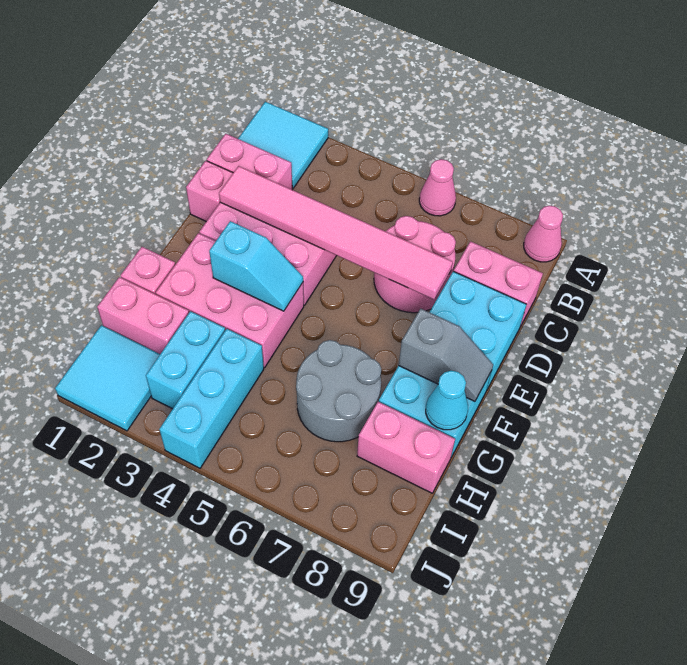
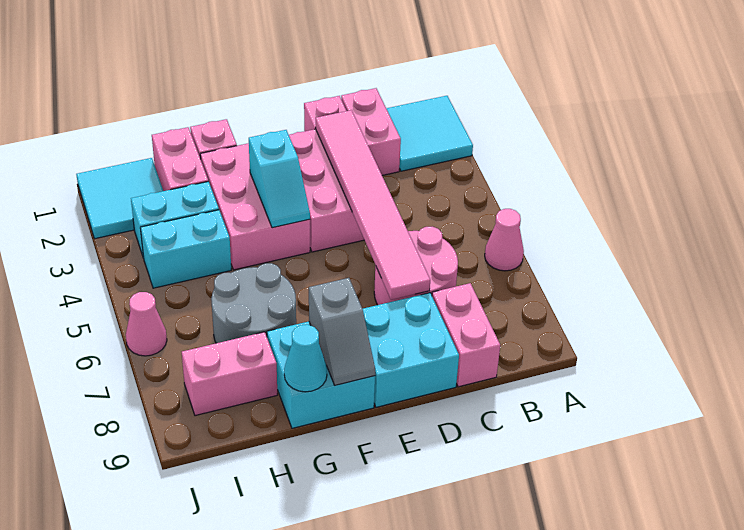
pink cone A9 level 1 -> pink cone J6 level 1
cyan brick H4:J4 level 1 -> cyan brick H4:I4 level 1
pink brick H8:H9 level 1 -> pink brick H8:I8 level 1

